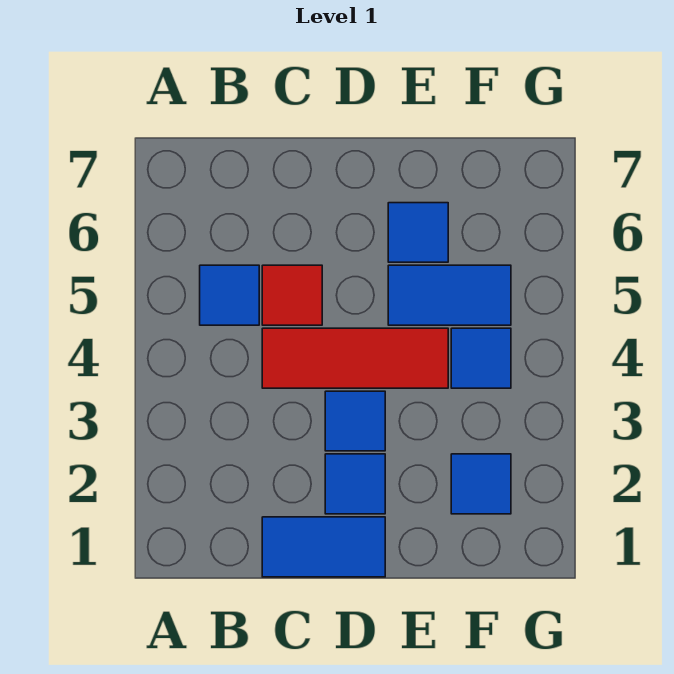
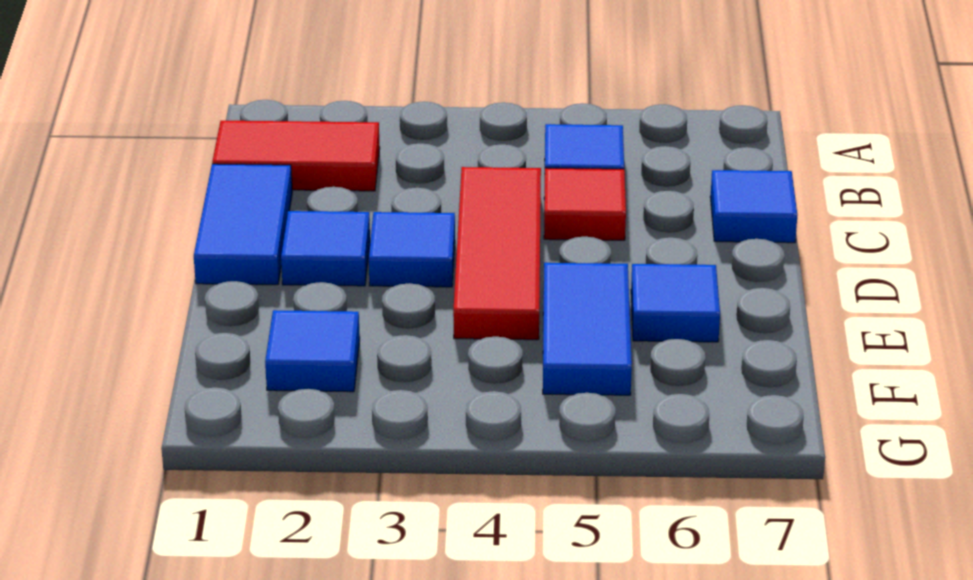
none -> red tile B1:B2 level 1
blue tile F4 level 1 -> blue tile C7 level 1

